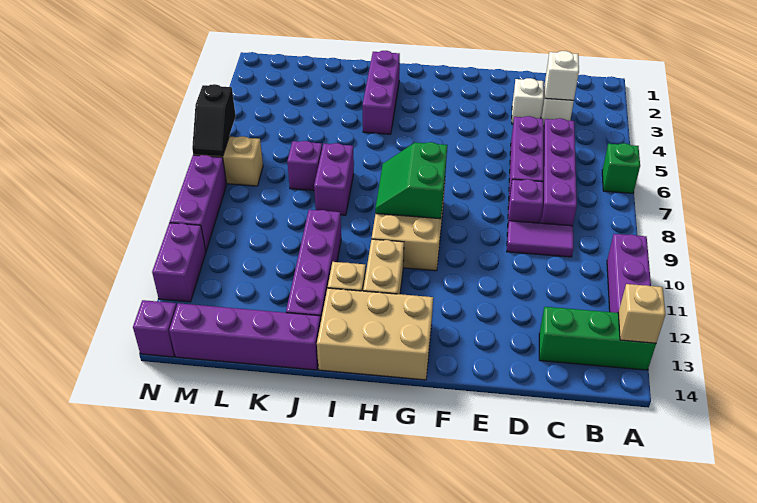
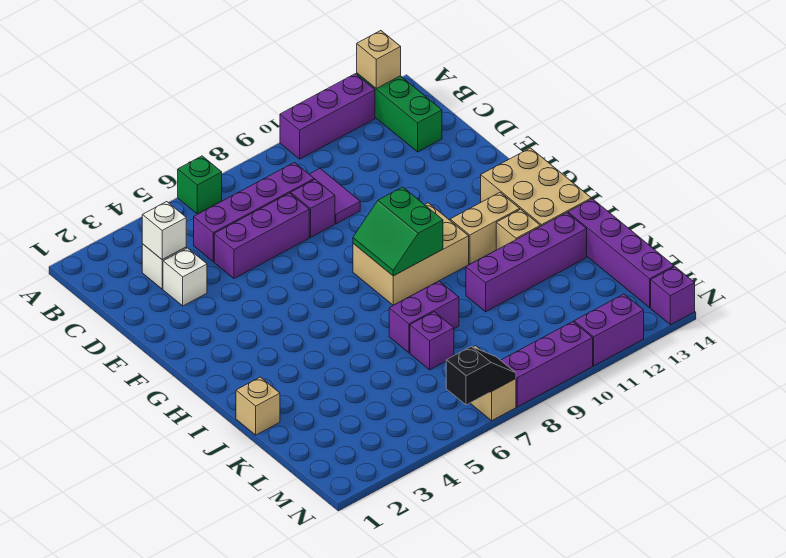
green slope G8:H9 level 2 top G -> green slope G8:H9 level 2 top 9
purple brick I2:I4 level 1 -> none
none -> tan brick J1 level 1

